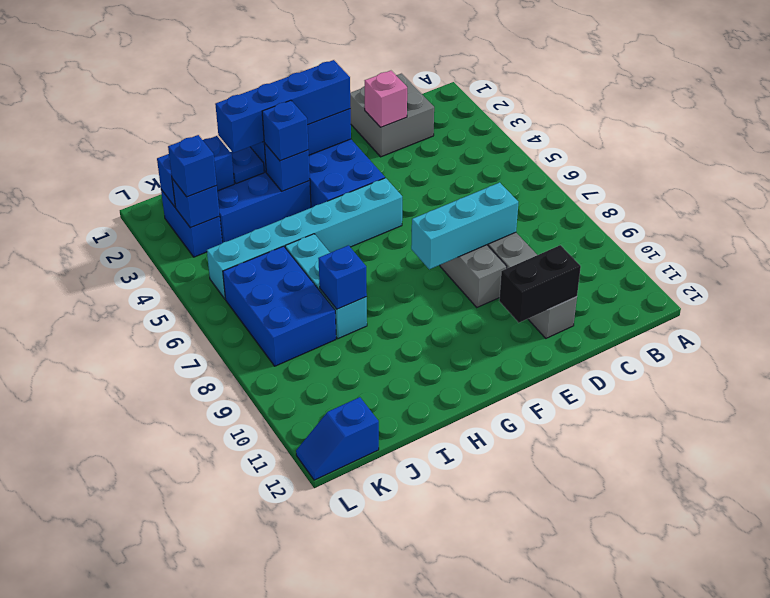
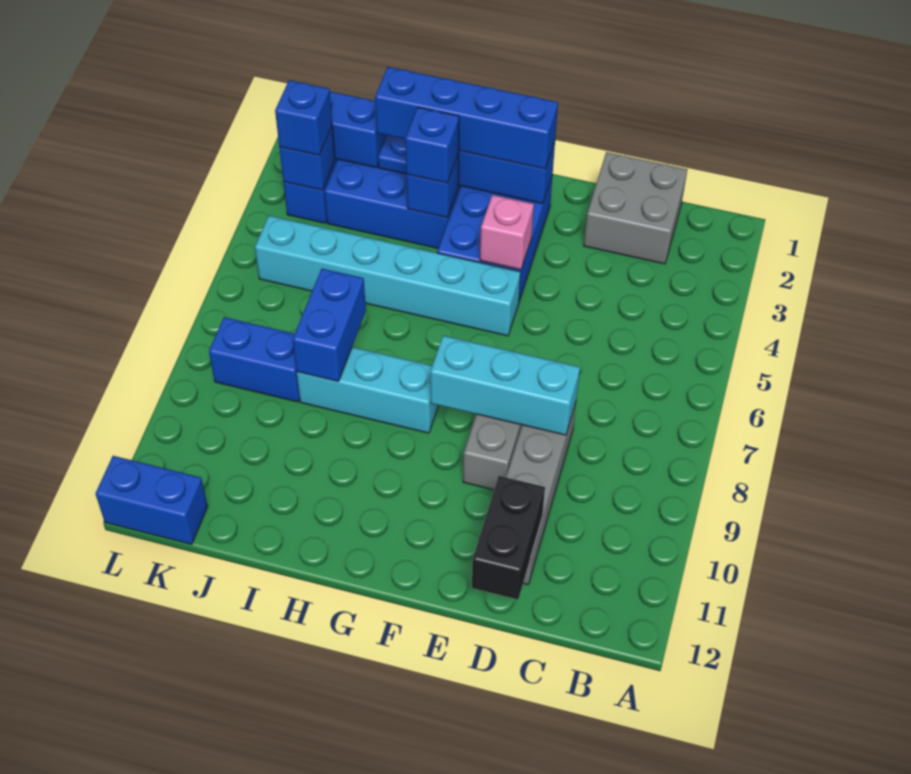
pink brick D2 level 2 -> pink brick F4 level 2
black brick D11:E11 level 2 -> black brick D11:D12 level 2
cyan brick I6:I8 level 1 -> cyan brick G8:I8 level 1
blue brick I8 level 2 -> blue brick I7:I8 level 2
blue brick J6:K8 level 1 -> blue brick J8:K8 level 1
blue slope K12:L12 level 1 top K -> blue brick K12:L12 level 1

